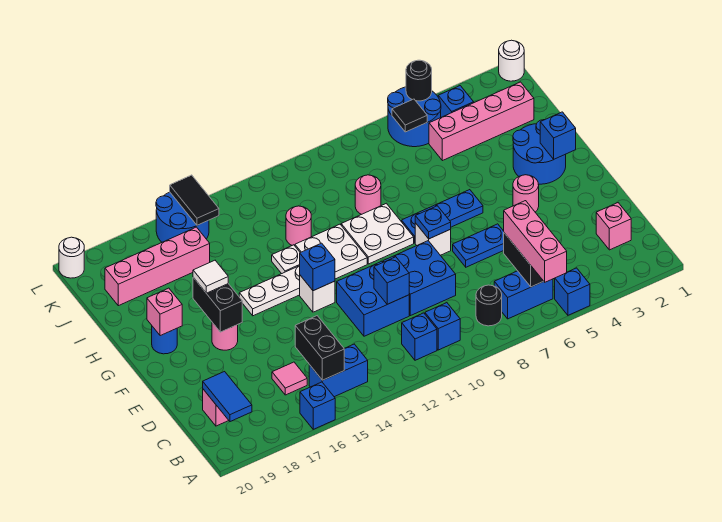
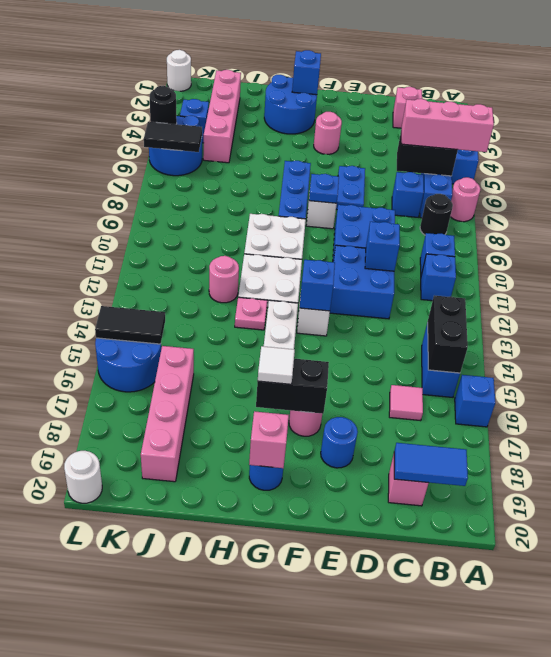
black brick B15:C15 level 2 -> black brick B14:B15 level 2
none -> blue brick C7 level 1
none -> blue round brick E18 level 1
white plate H13 level 1 -> pink plate H13 level 1
pink round brick I9 level 1 -> pink round brick A7 level 1
black tile K6 level 2 -> black tile K6:L6 level 2

